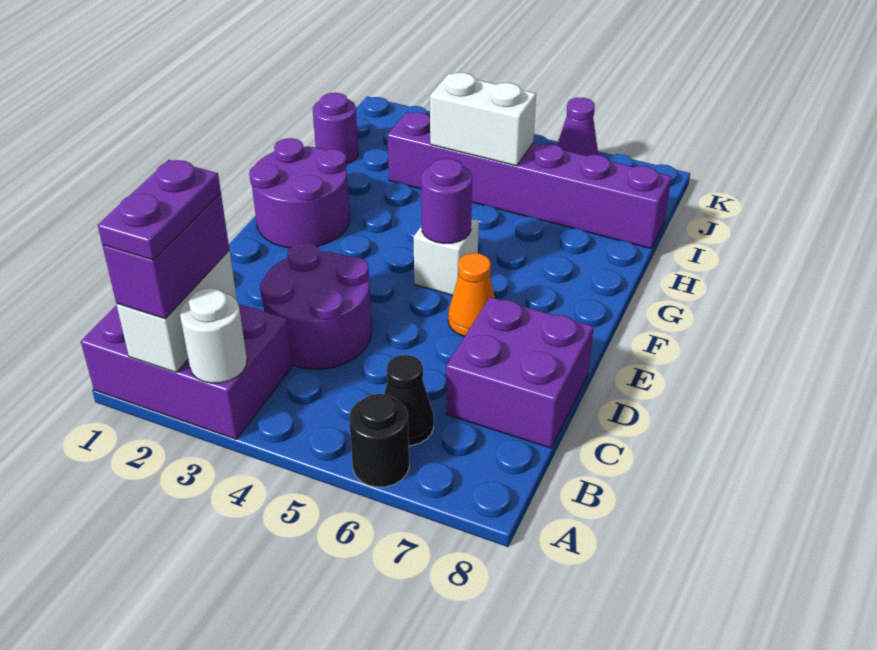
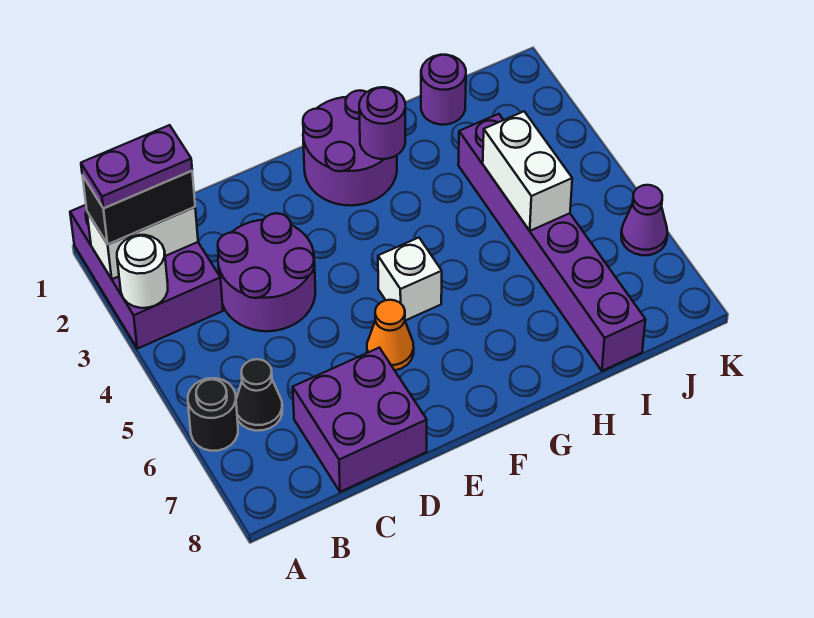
purple brick A2:B2 level 3 -> black brick A2:B2 level 3
purple round brick F5 level 2 -> purple round brick G2 level 2

